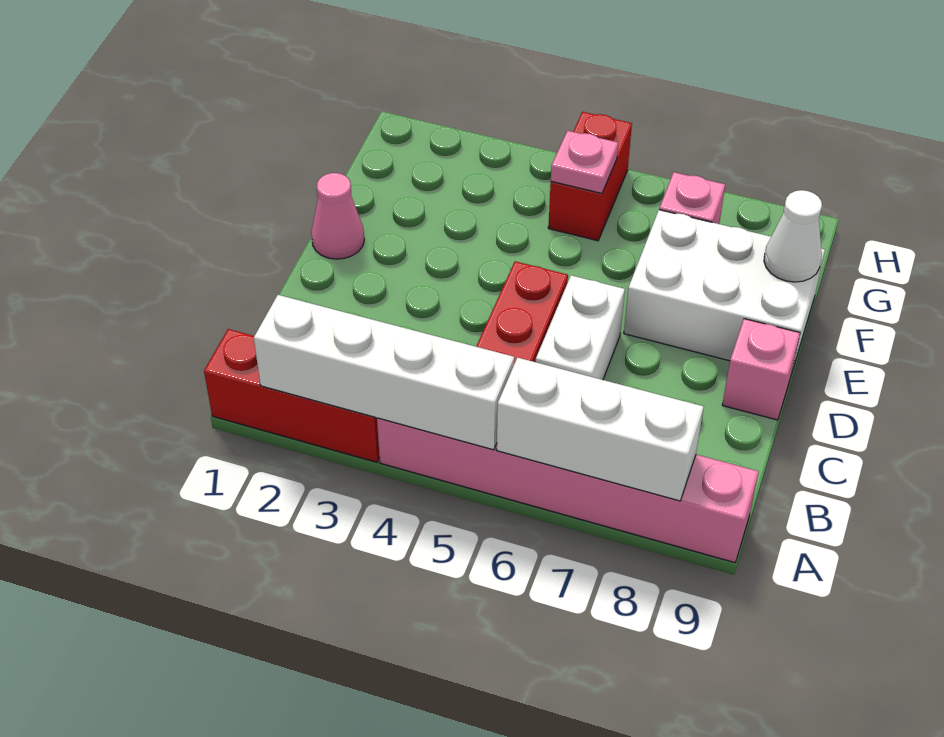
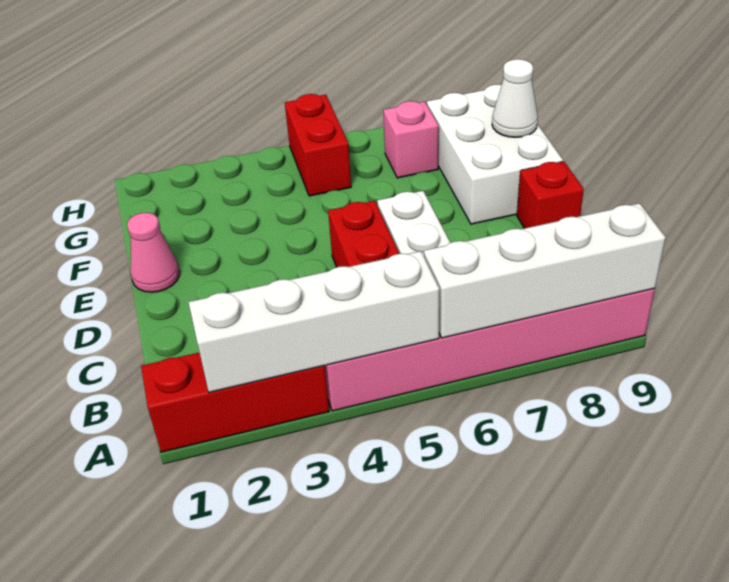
white brick A6:A8 level 2 -> white brick A6:A9 level 2
pink brick D9 level 1 -> red brick D9 level 1
white brick E7:F9 level 1 -> white brick E8:G9 level 1
pink plate G5 level 2 -> none

